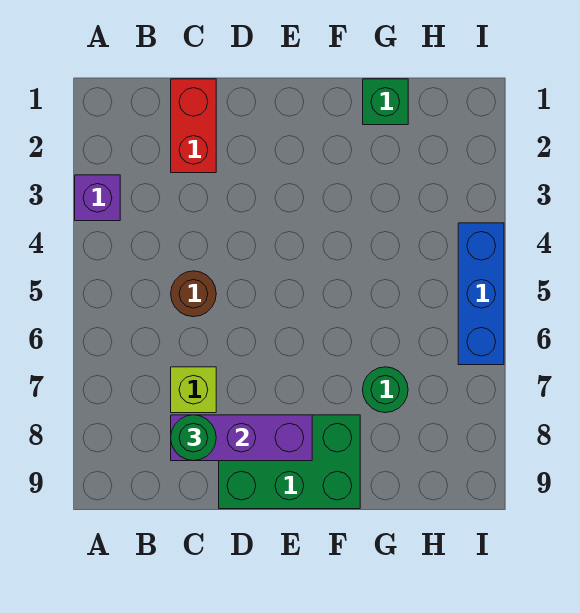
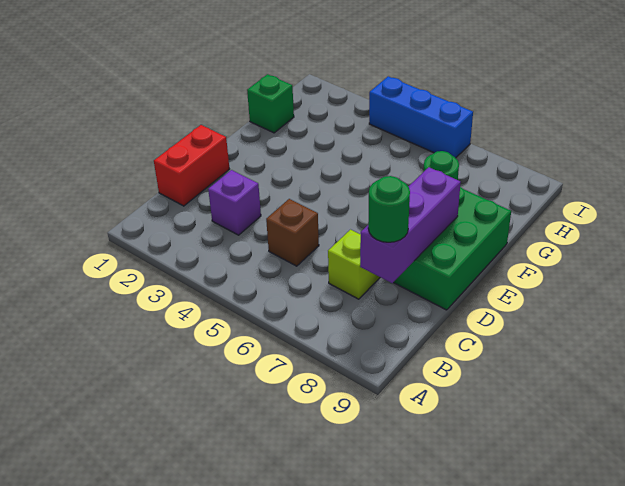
purple brick A3 level 1 -> purple brick C3 level 1
red brick C1:C2 level 1 -> red brick C1:D1 level 1
brown round brick C5 level 1 -> brown brick C5 level 1

